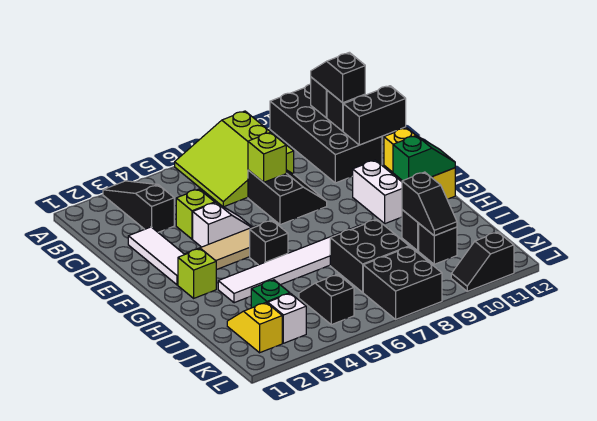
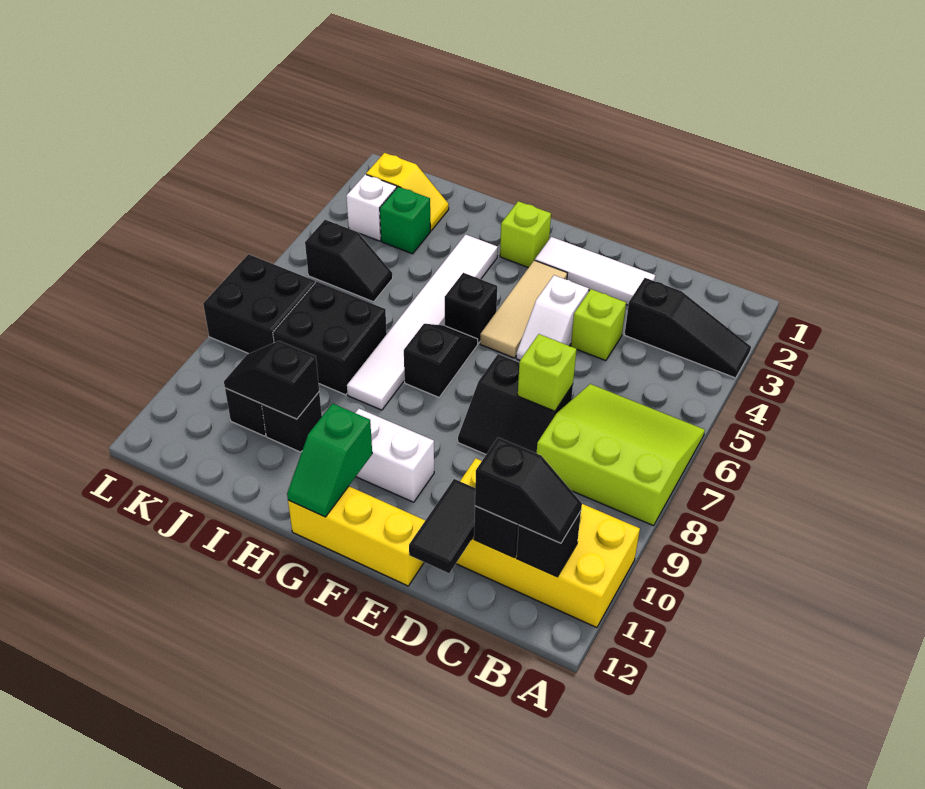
black brick A10:D11 level 1 -> yellow brick A10:D11 level 1
black brick D11:D12 level 2 -> black tile D11:D12 level 2
black slope L10:L11 level 1 top 11 -> black slope G6:G7 level 1 top 7

